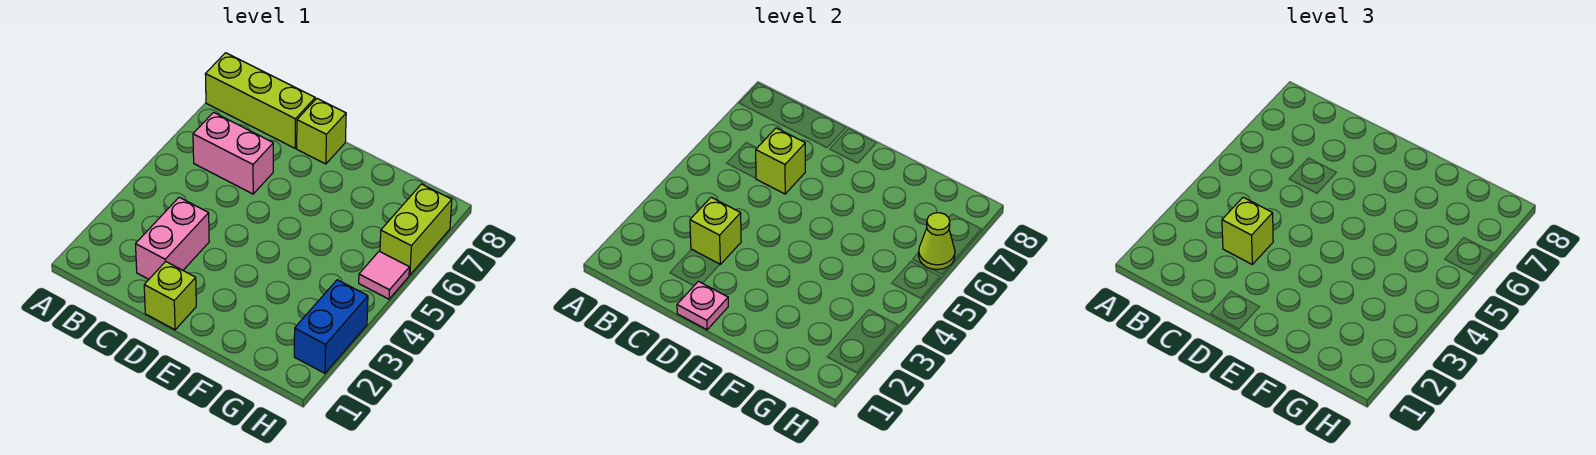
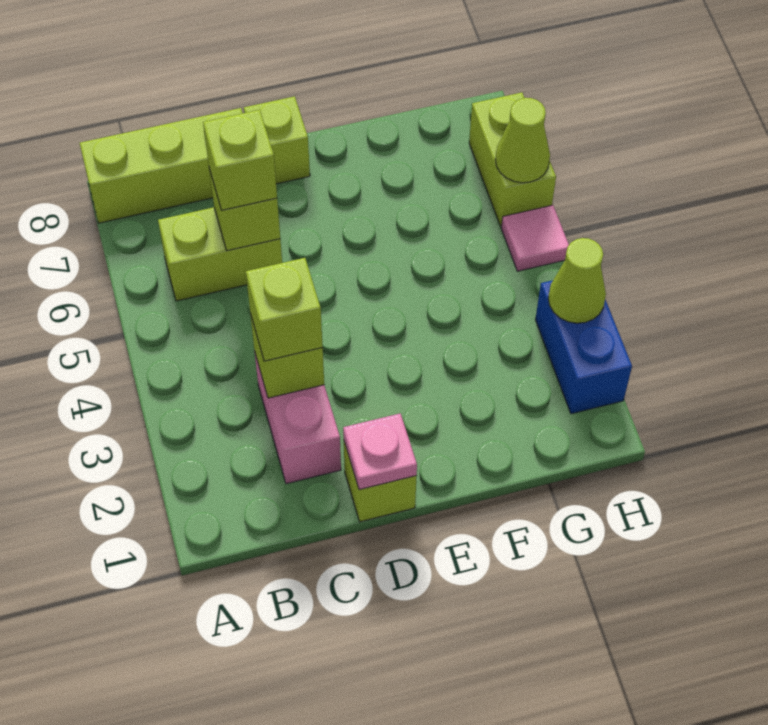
pink brick B6:C6 level 1 -> lime brick B6:C6 level 1
none -> lime brick C6 level 3
none -> lime cone H3 level 2

